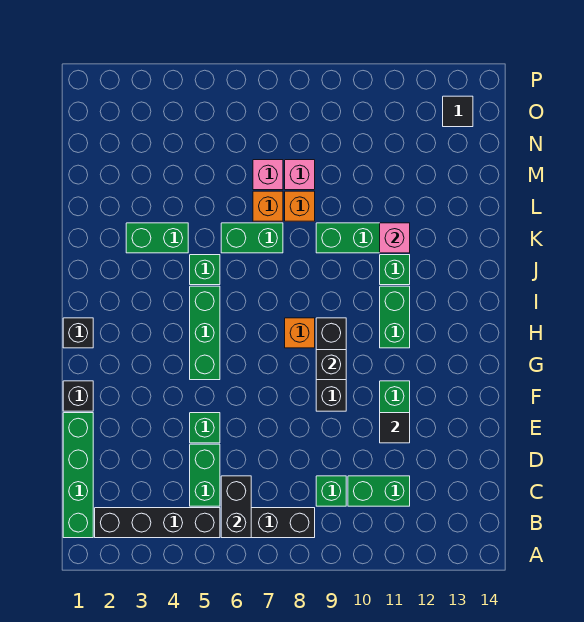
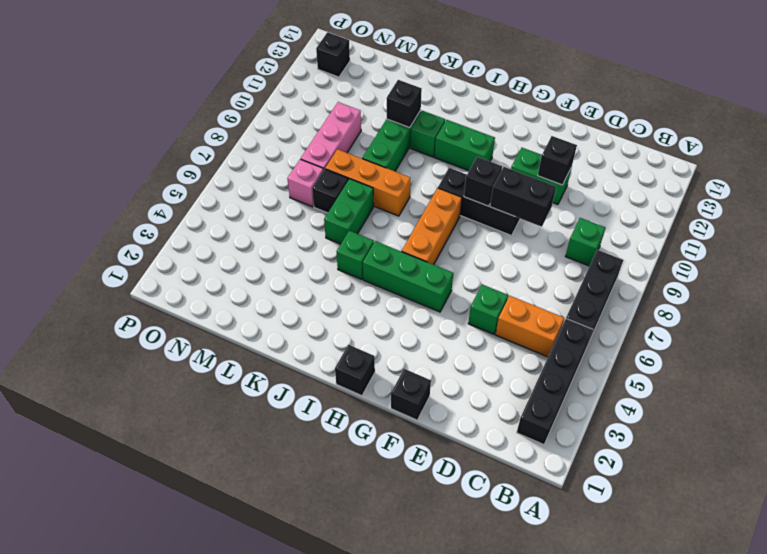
green brick B1:E1 level 1 -> none
black brick B6:C6 level 2 -> black brick E9:F9 level 2
green brick C5:D5 level 1 -> orange brick C5:D5 level 1
green brick C10:C11 level 1 -> none
black tile E11 level 2 -> black brick E11 level 2
orange brick H8 level 1 -> orange brick H6:H8 level 1
green brick K3:K4 level 1 -> none
pink brick K11 level 2 -> black brick K11 level 2
orange brick L7 level 1 -> black brick L7 level 1
orange brick L8 level 1 -> orange brick J8:L8 level 1
pink brick M8 level 1 -> pink brick M8:M10 level 1
black tile O13 level 1 -> black brick O13 level 1

